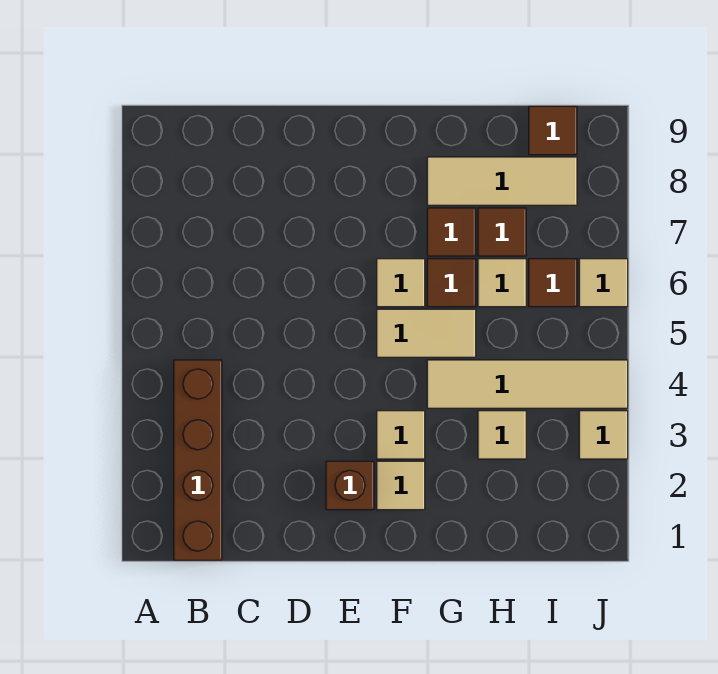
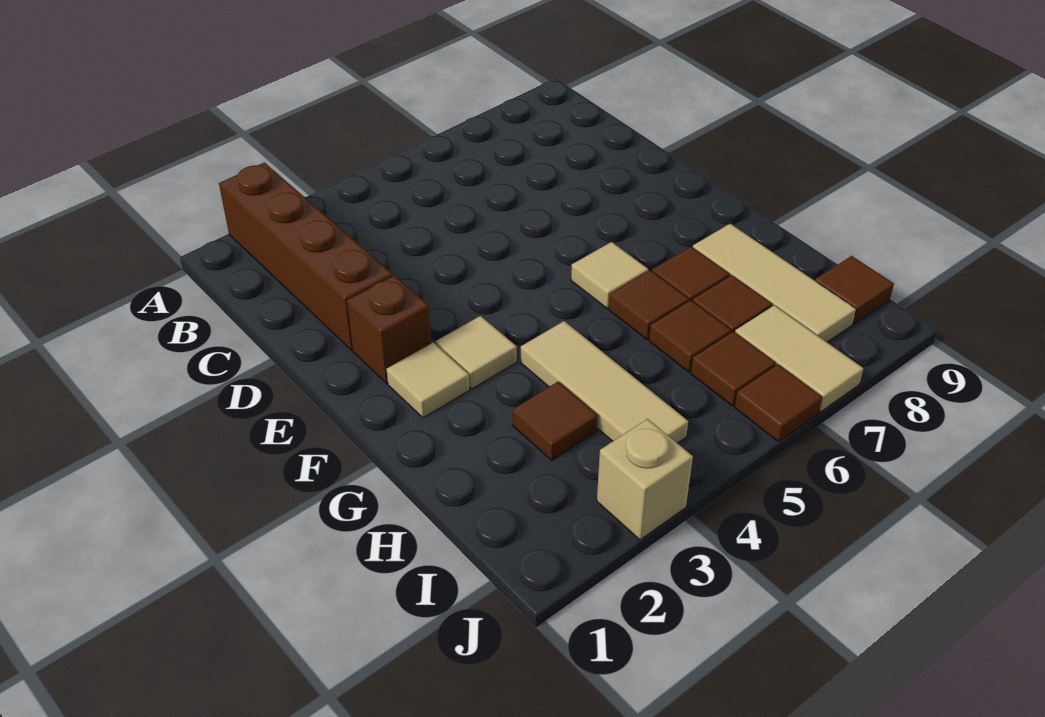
brown brick B1:B4 level 1 -> brown brick A2:D2 level 1
tan tile F5:G5 level 1 -> tan tile I7:J7 level 1
tan tile G4:J4 level 1 -> tan tile G4:I4 level 1
tan tile H3 level 1 -> brown tile H3 level 1
tan tile H6 level 1 -> brown tile H6 level 1
tan tile J3 level 1 -> tan brick J3 level 1
tan tile J6 level 1 -> brown tile J6 level 1

